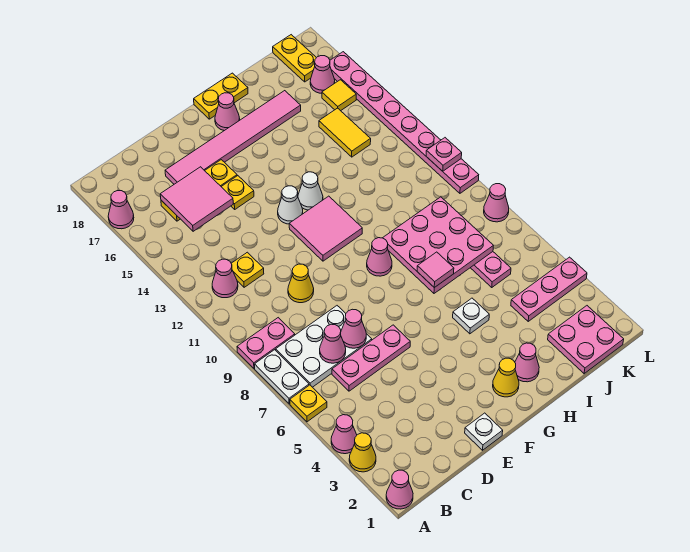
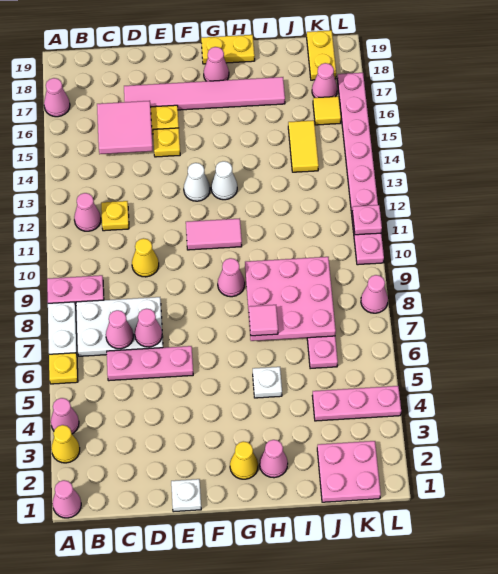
pink tile F11:G12 level 1 -> pink tile F11:G11 level 1

